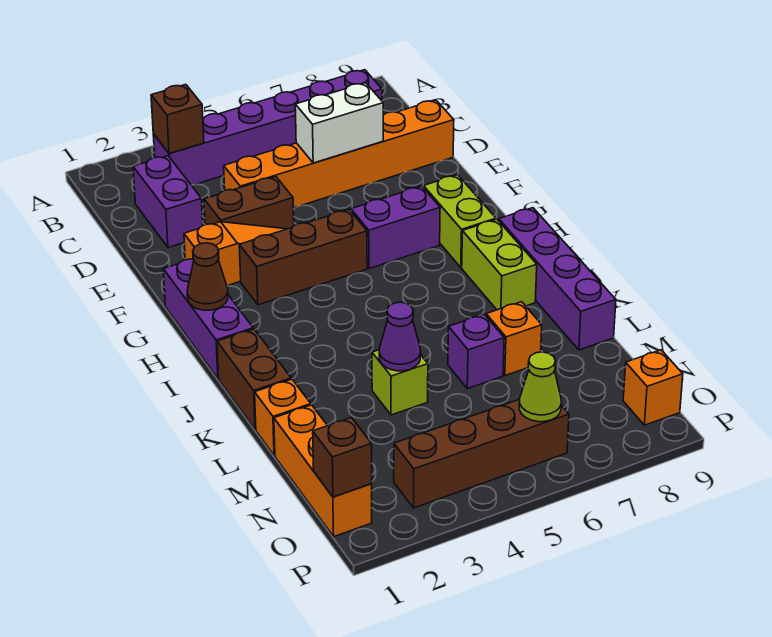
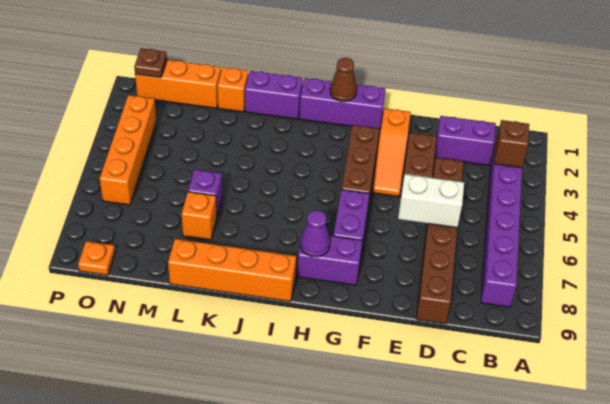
orange brick D4:D9 level 1 -> brown brick D4:D9 level 1
white brick D6:D7 level 2 -> white brick D6:E6 level 2
lime brick G8:H8 level 1 -> purple brick G8:H8 level 1
lime brick I8:J8 level 1 -> none
purple brick I9:L9 level 1 -> orange brick I9:L9 level 1
brown brick J1:K1 level 1 -> purple brick J1:K1 level 1
lime brick L4 level 1 -> none
purple cone L4 level 2 -> purple cone H8 level 2
brown brick O1 level 2 -> brown plate O1 level 2
brown brick O3:O6 level 1 -> orange brick O3:O6 level 1
lime cone O6 level 2 -> none
orange brick O9 level 1 -> orange plate O9 level 1

